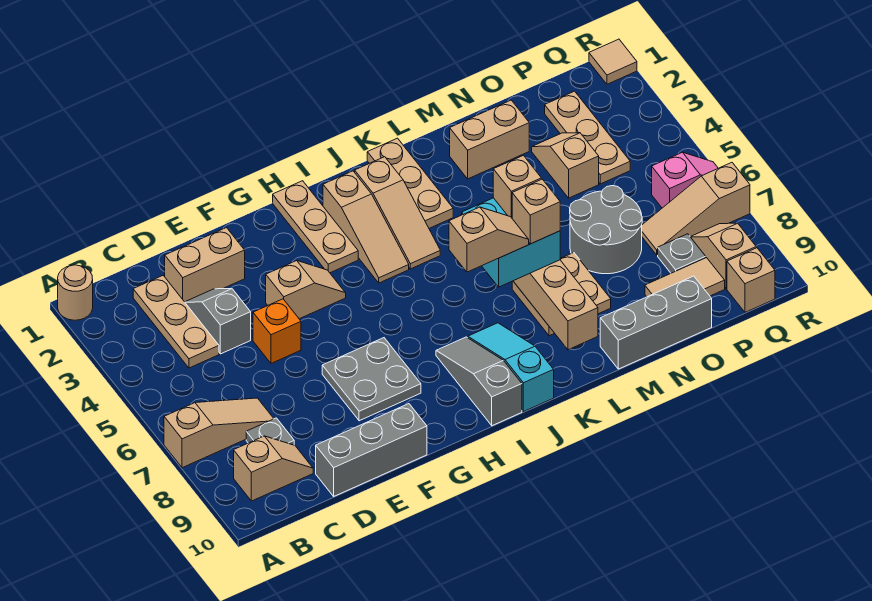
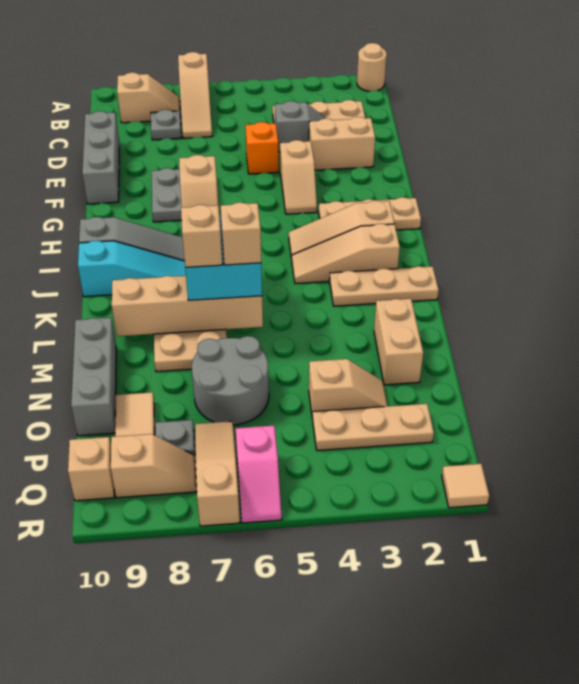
tan slope B9:C9 level 1 top B -> tan slope B8:B9 level 1 top 9
tan brick D2:E2 level 1 -> tan brick E2:E3 level 1

